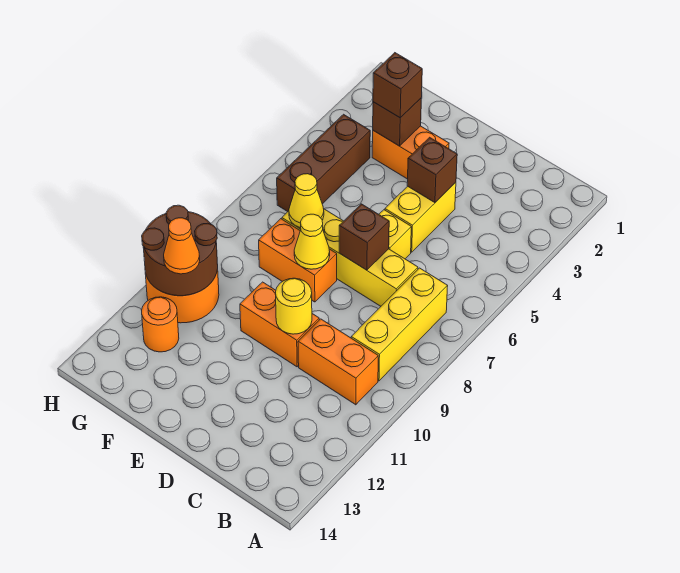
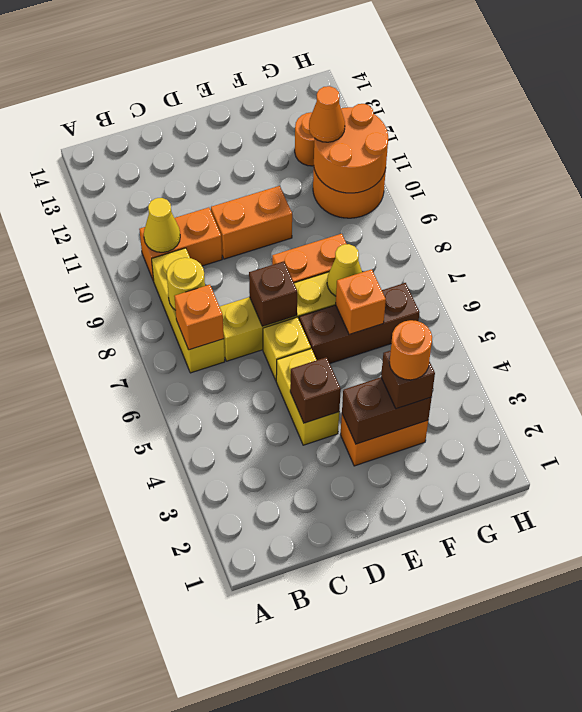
none -> orange brick B7 level 2
yellow round brick D10 level 2 -> yellow round brick B8 level 2
yellow cone E8 level 2 -> yellow cone B10 level 2
brown brick F3 level 2 -> brown brick E3:F3 level 2
none -> orange round brick F3 level 4
none -> orange brick F6 level 2
brown brick G4:G6 level 1 -> brown brick E6:G6 level 1
brown round brick G10:H11 level 2 -> orange round brick G10:H11 level 2

